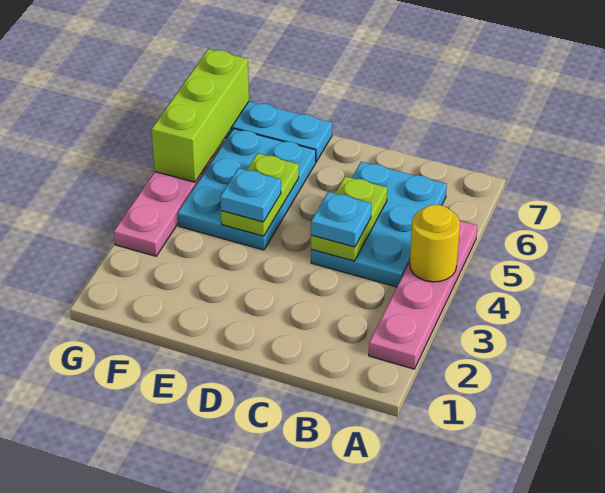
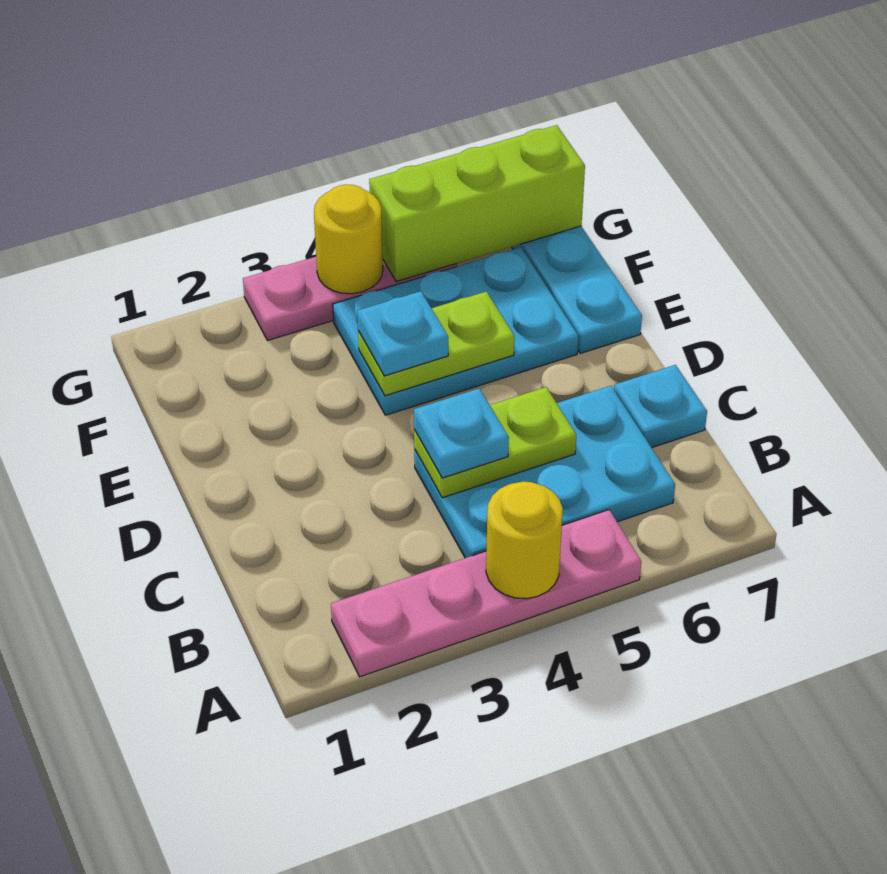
none -> cyan plate C7 level 1
none -> yellow round brick G4 level 2

